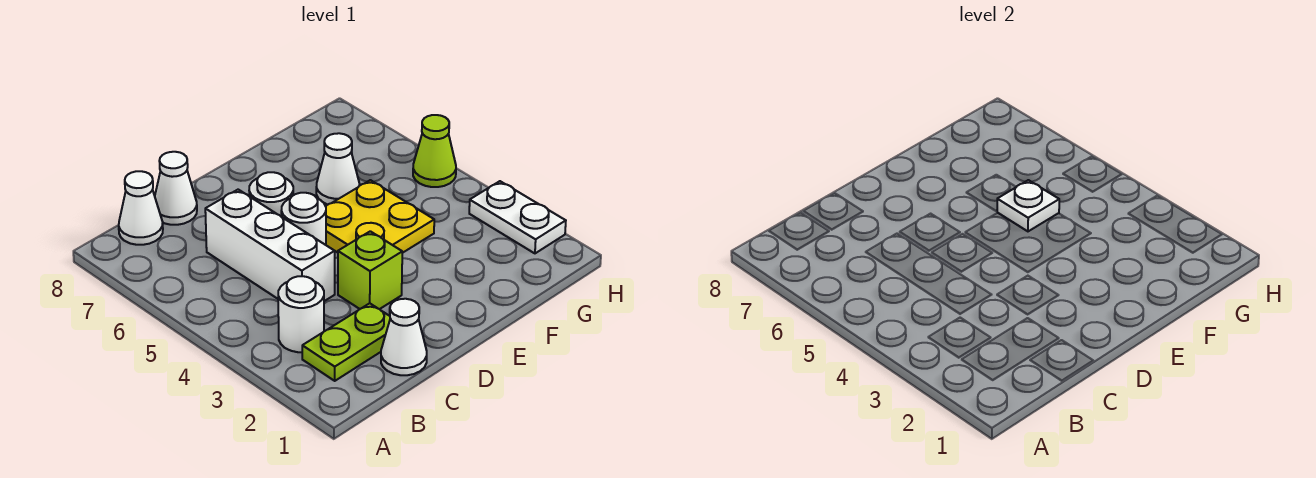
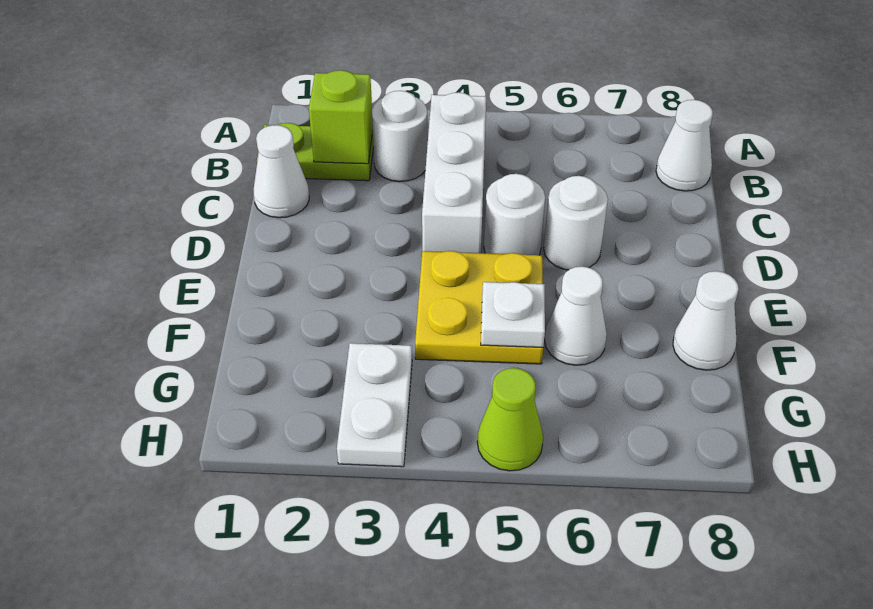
lime plate B2:C2 level 1 -> lime plate B1:B2 level 1
white brick C4:C6 level 1 -> white brick B4:D4 level 1
white cone C8 level 1 -> white cone F8 level 1
lime brick D3 level 1 -> lime brick B2 level 2
white plate H2:H3 level 1 -> white plate G3:H3 level 1

